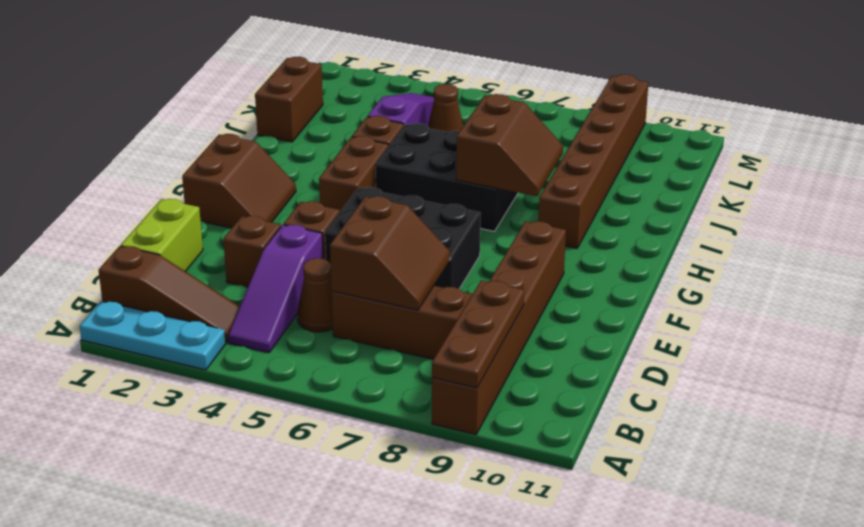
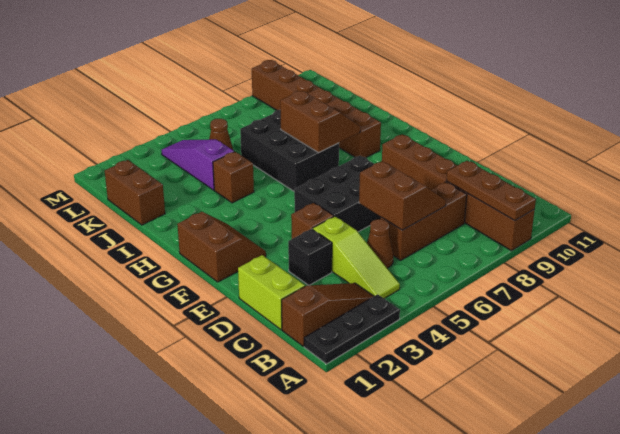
cyan plate A1:A3 level 1 -> black plate A1:A3 level 1
purple slope B4:D4 level 1 top D -> lime slope B4:D4 level 1 top D
brown brick D3 level 1 -> black brick D3 level 1
brown brick G4:H4 level 1 -> none
black brick H5:I7 level 1 -> black brick H6:J7 level 1

